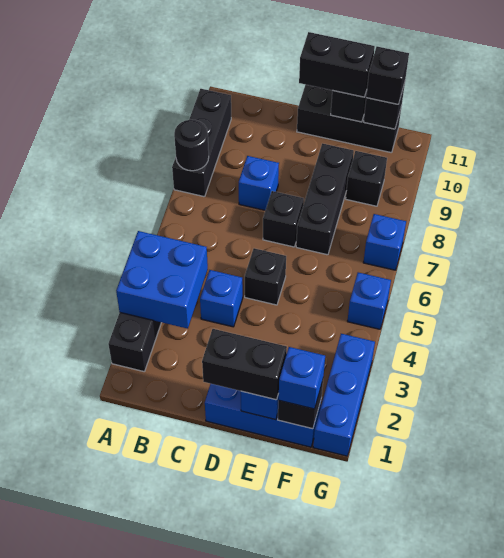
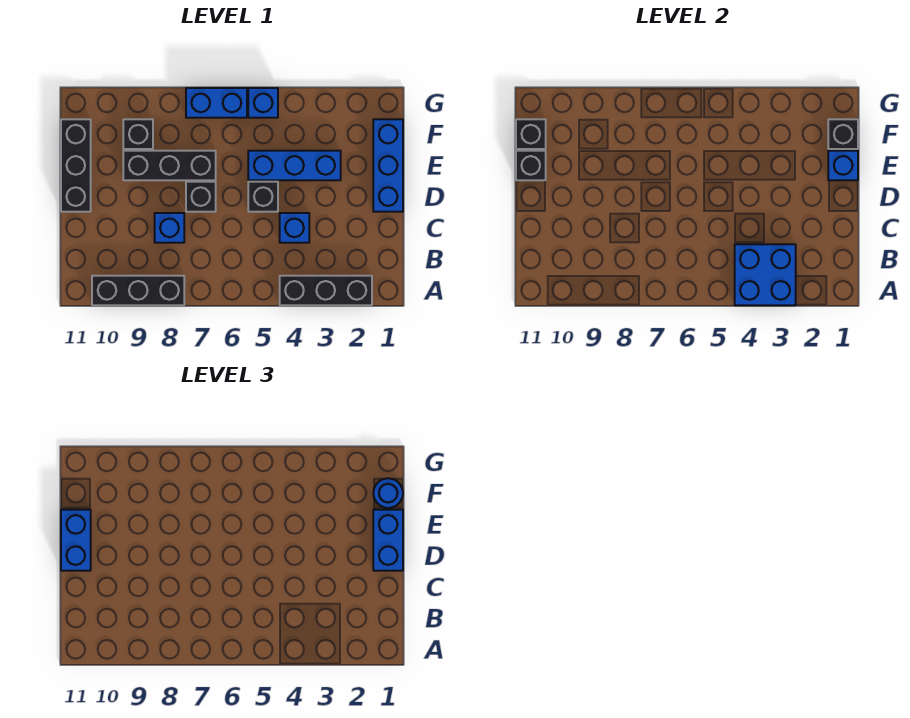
black round brick A8 level 2 -> none
black brick D1:E1 level 3 -> blue brick D1:E1 level 3
black brick D11:E11 level 3 -> blue brick D11:E11 level 3
blue brick F1 level 3 -> blue round brick F1 level 3
black brick F11 level 3 -> none
blue brick G1:G3 level 1 -> blue brick E3:E5 level 1
blue brick G7 level 1 -> blue brick G6:G7 level 1

